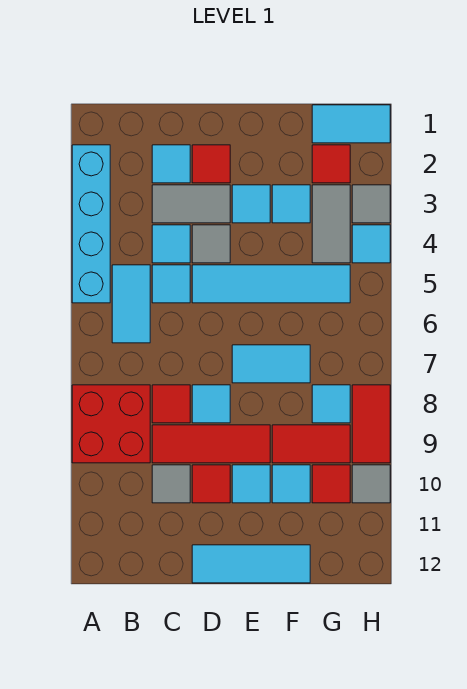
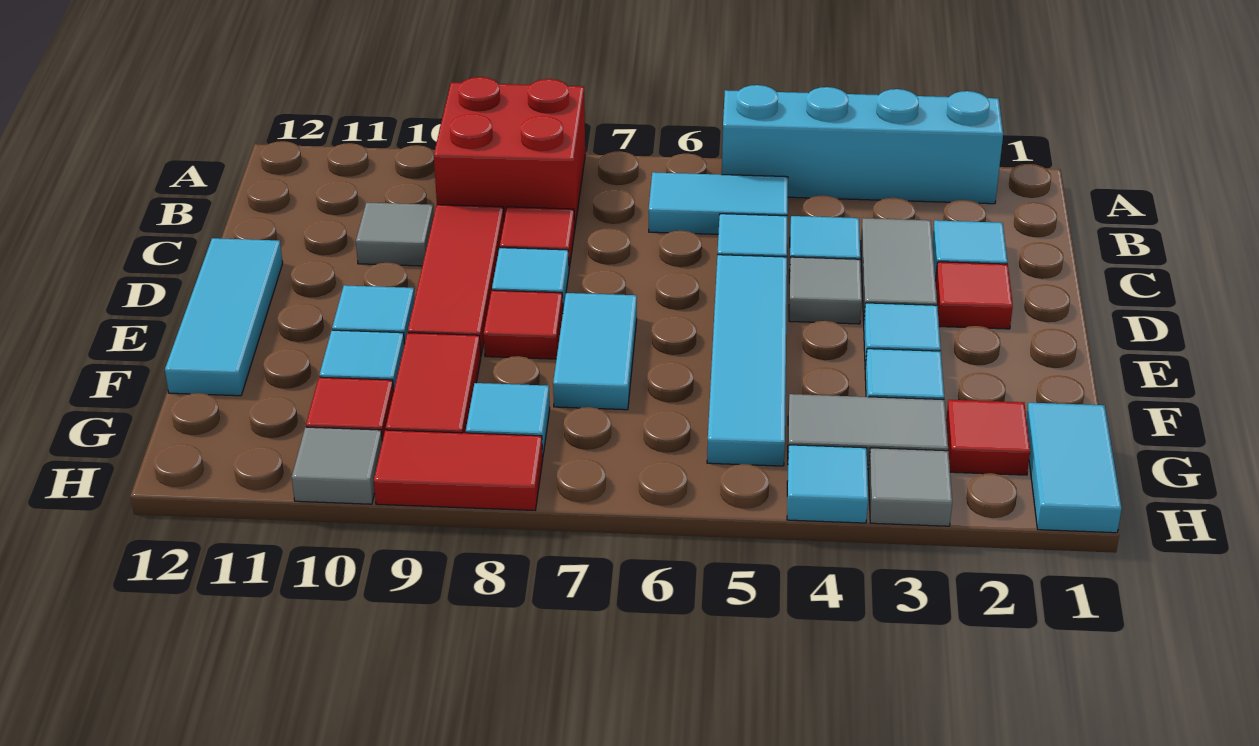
red tile D10 level 1 -> red tile E8 level 1

